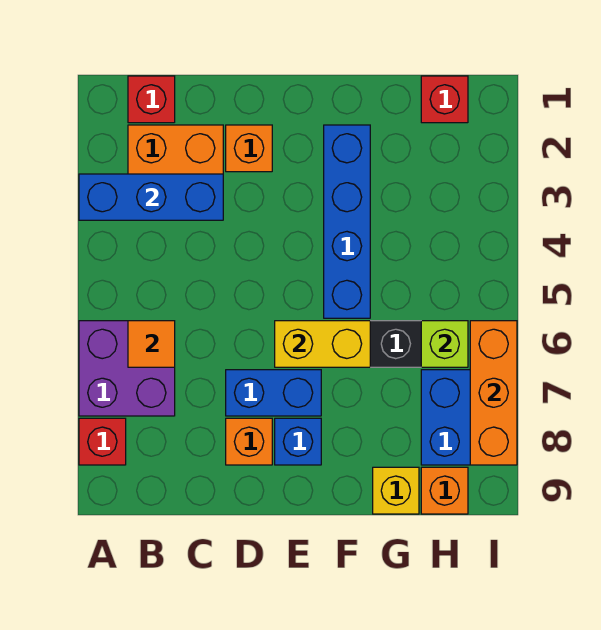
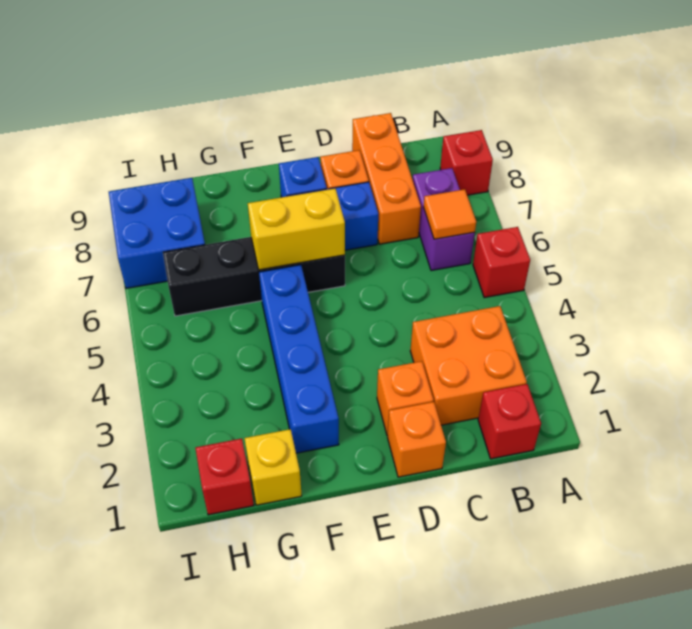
blue brick A3:C3 level 2 -> none
none -> red brick A5 level 1
purple brick A6:B7 level 1 -> purple brick B6:B7 level 1
yellow brick G9 level 1 -> yellow brick G1 level 1
lime brick H6 level 2 -> none
orange brick H9 level 1 -> orange brick D1 level 1
orange brick I6:I8 level 2 -> orange brick C7:C9 level 1

